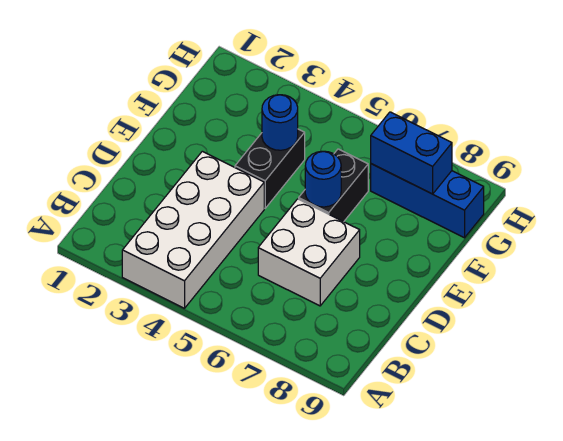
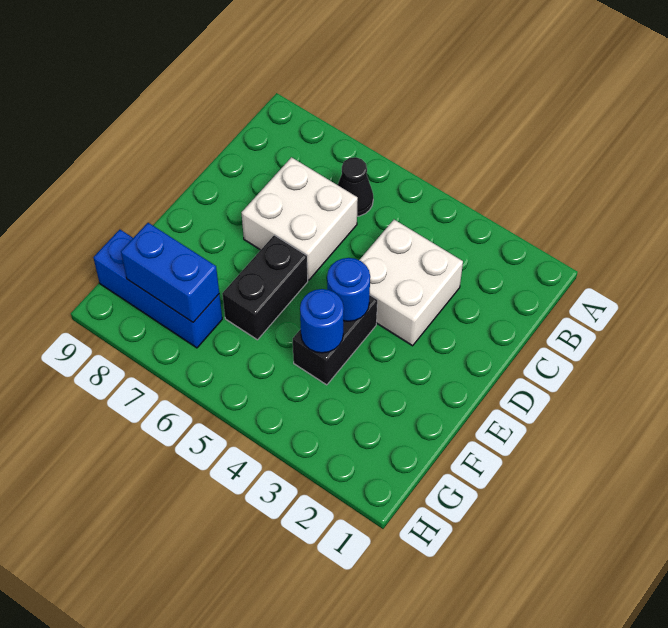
white brick A3:D4 level 1 -> white brick C3:D4 level 1
none -> black cone B6 level 1
blue round brick E6 level 2 -> blue round brick E4 level 2

